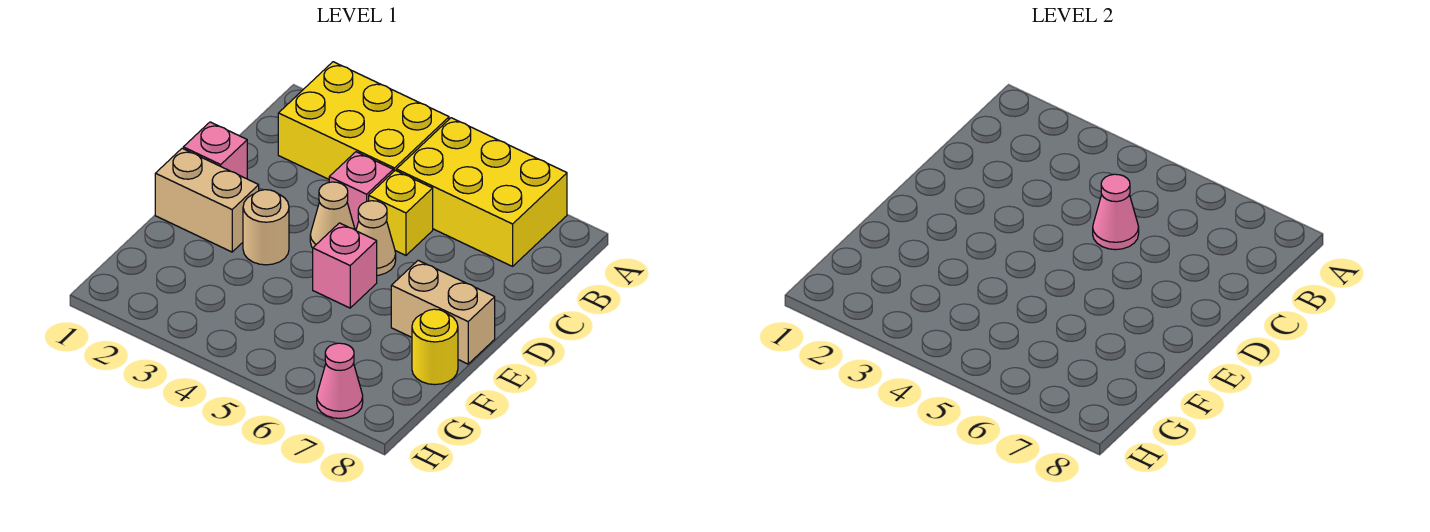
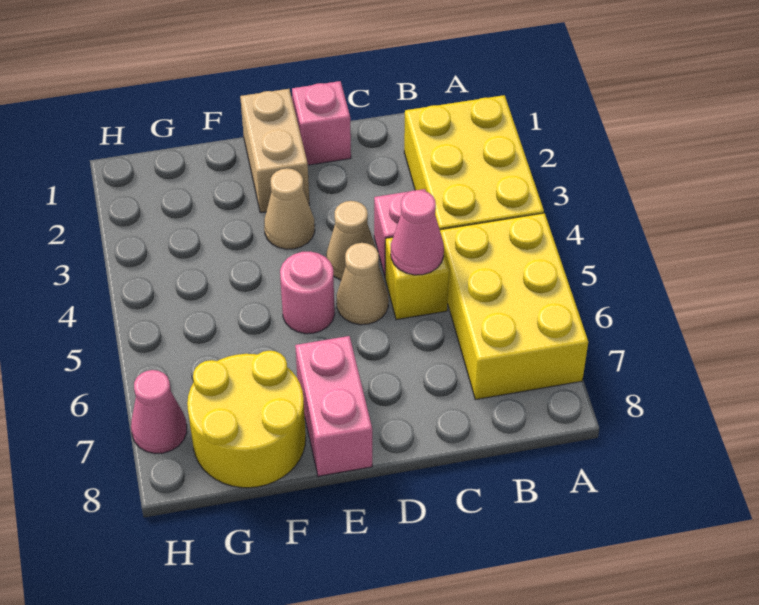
tan round brick E3 level 1 -> tan cone E3 level 1
pink brick E5 level 1 -> pink round brick E5 level 1
tan brick E7:E8 level 1 -> pink brick E7:E8 level 1
yellow round brick F8 level 1 -> yellow round brick F7:G8 level 1

